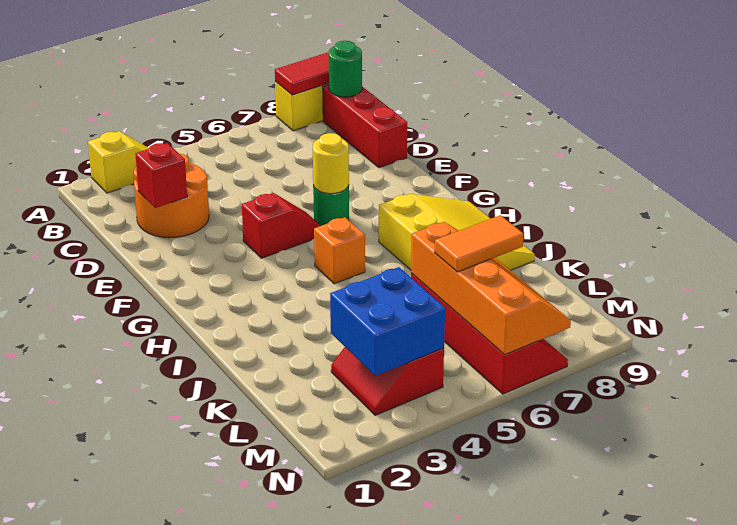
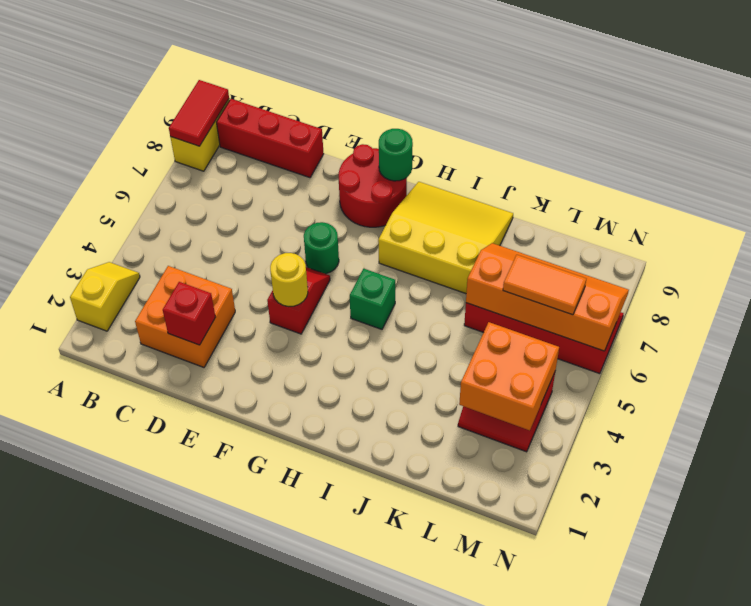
green round brick B9 level 2 -> green round brick G9 level 2
orange round brick C2:D3 level 1 -> orange brick C2:D3 level 1
yellow round brick F6 level 2 -> yellow round brick F4 level 2
none -> red round brick F8:G9 level 1
orange brick H5 level 1 -> green brick H5 level 1
blue brick L3:M4 level 2 -> orange brick L3:M4 level 2
orange tile L6:L7 level 3 -> orange tile L6:M6 level 3

